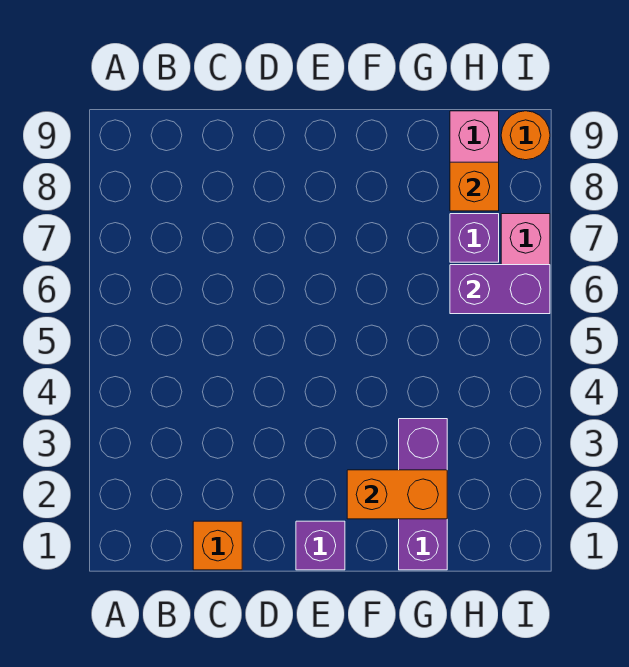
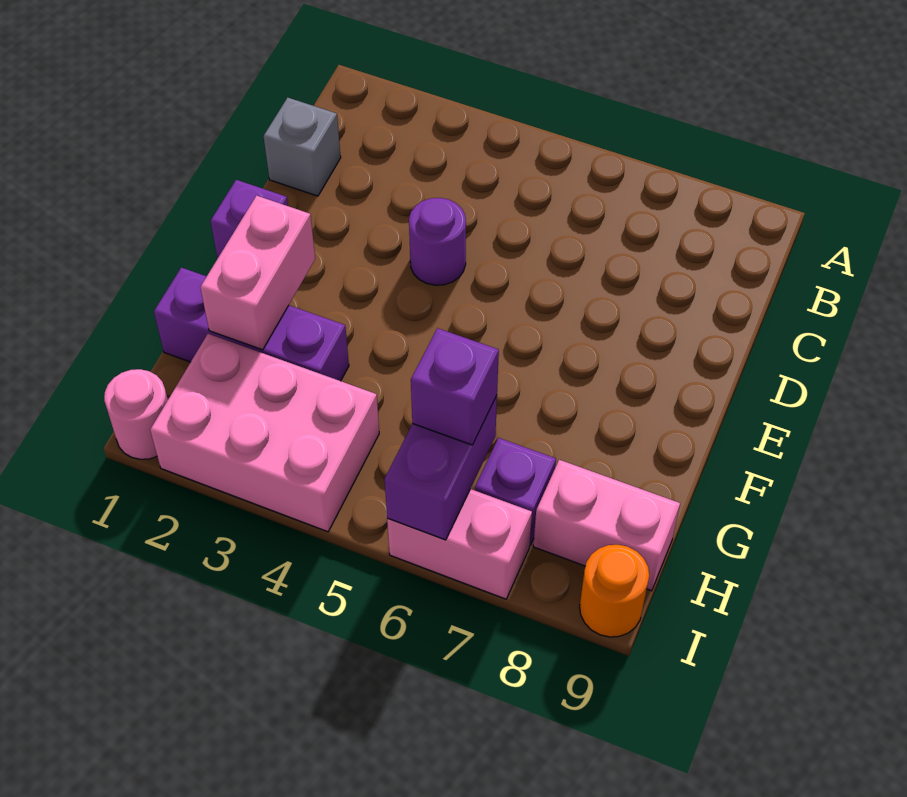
orange brick C1 level 1 -> grey brick C1 level 1
none -> purple round brick D4 level 1
orange brick F2:G2 level 2 -> pink brick F2:G2 level 2
none -> pink brick H2:I4 level 1
none -> purple brick H6 level 3
orange brick H8 level 2 -> none
none -> pink round brick I1 level 1

